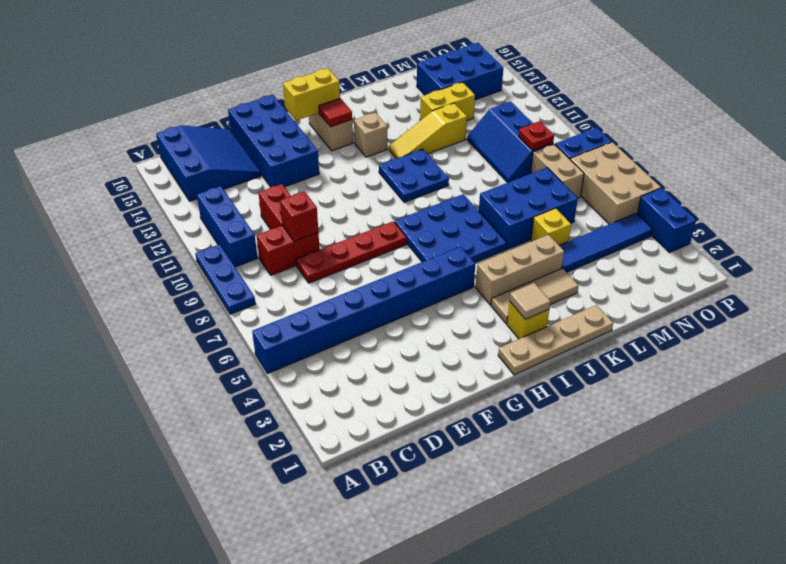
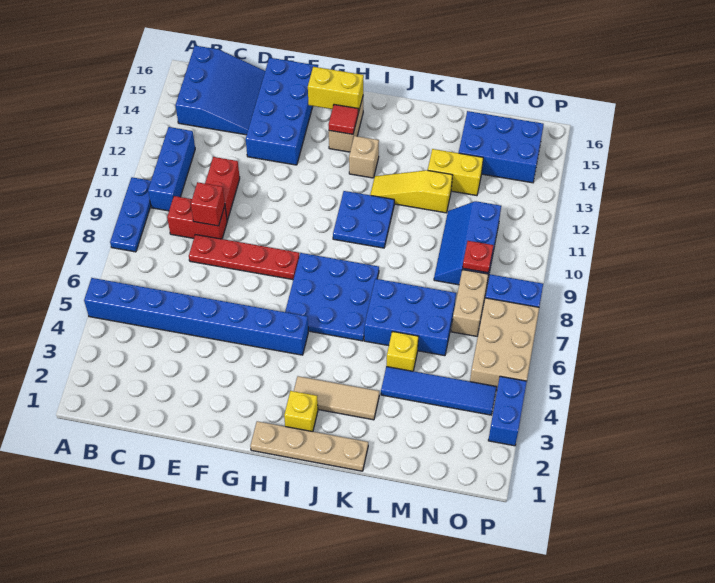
tan tile I2 level 2 -> none
tan brick I4:K4 level 1 -> none

